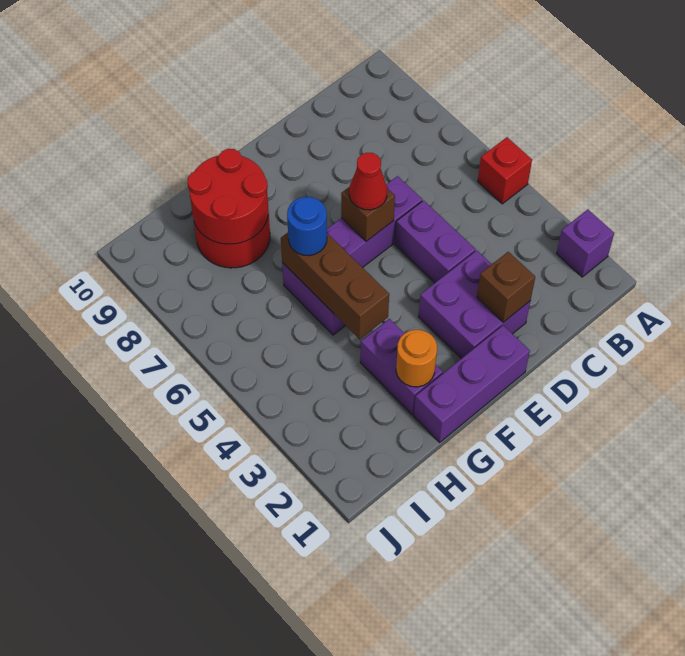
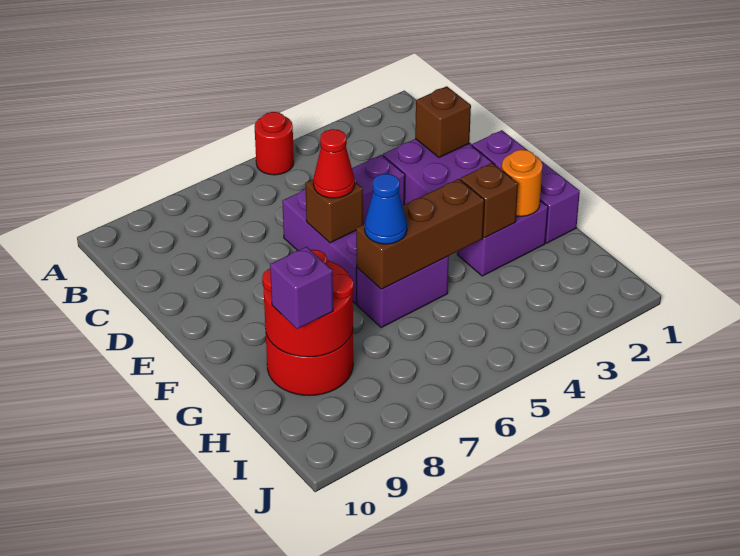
purple brick A2 level 1 -> purple brick H9 level 3
red brick A5 level 1 -> red round brick A5 level 1
none -> brown brick G3 level 2
blue round brick G6 level 3 -> blue cone G6 level 3

